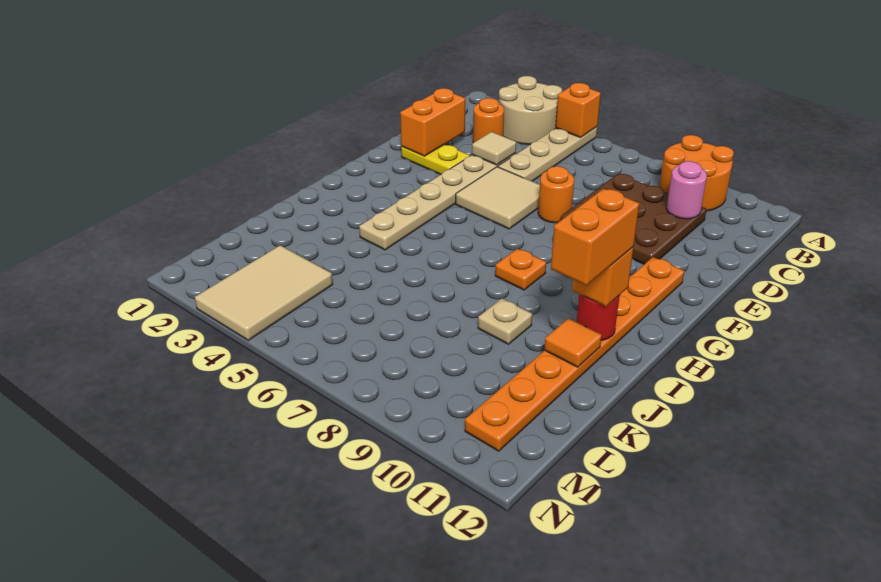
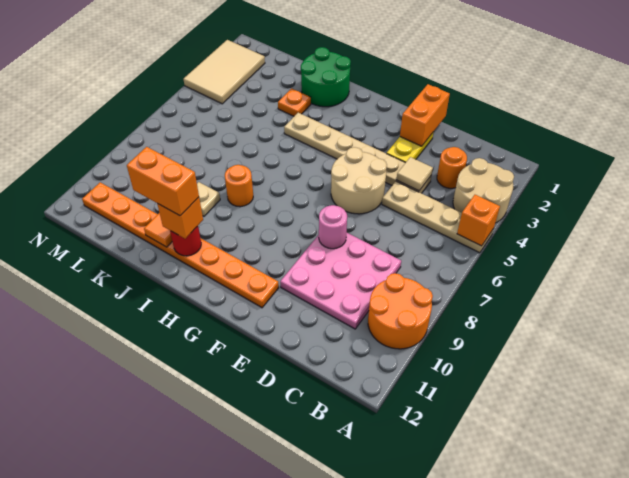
brown plate C8:E10 level 1 -> pink plate C8:E10 level 1
pink round brick C10 level 2 -> pink round brick E8 level 2
orange brick D2:E2 level 2 -> orange brick E1:E2 level 2
tan tile E5:F6 level 1 -> tan round brick E5:F6 level 1
orange round brick E7 level 1 -> orange round brick I8 level 1
orange plate H8 level 1 -> orange plate J3 level 1
none -> green round brick I1:J2 level 1
tan tile L3:N4 level 1 -> tan tile M2:N4 level 1

